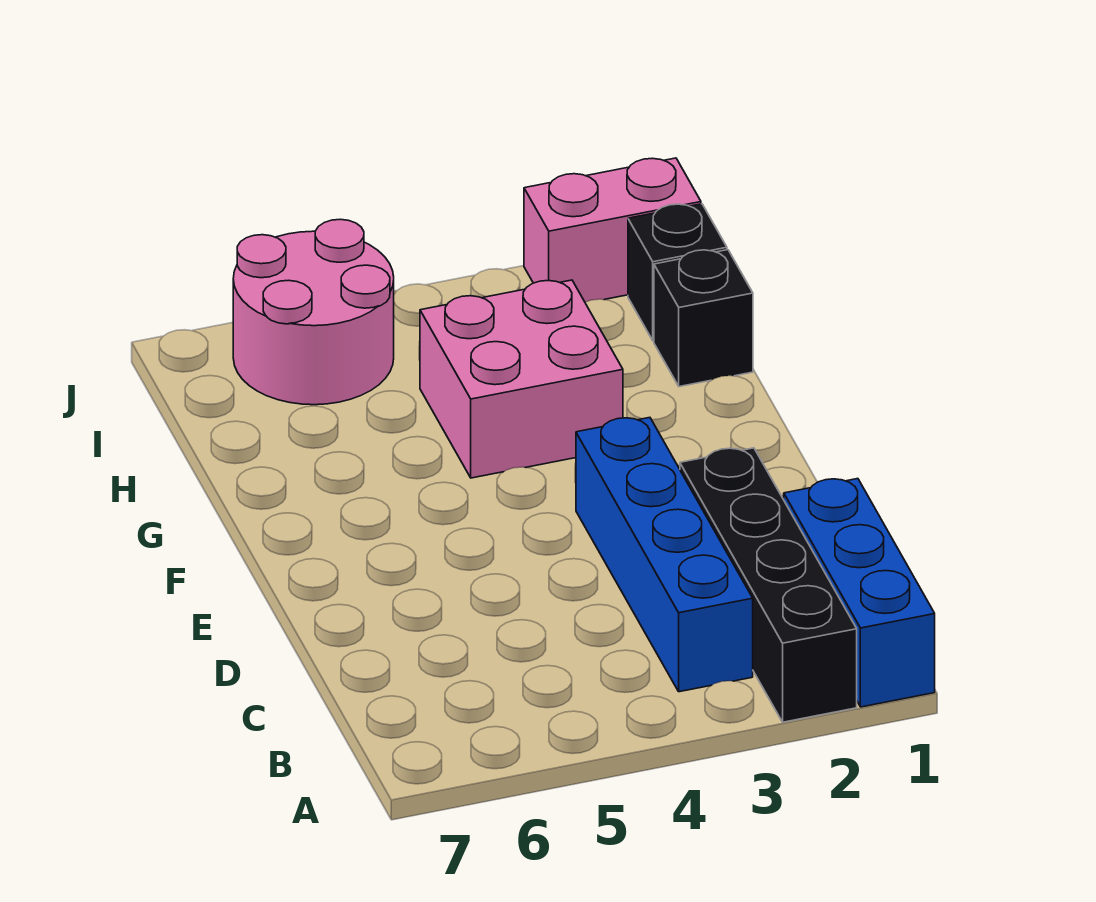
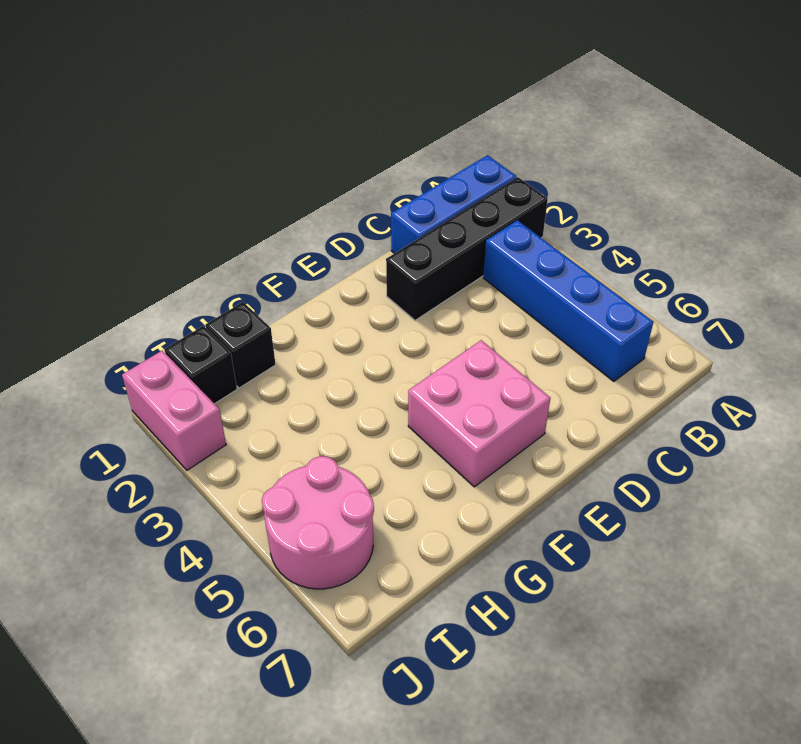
blue brick B3:E3 level 1 -> blue brick B3:B6 level 1
pink brick G3:H4 level 1 -> pink brick E5:F6 level 1

